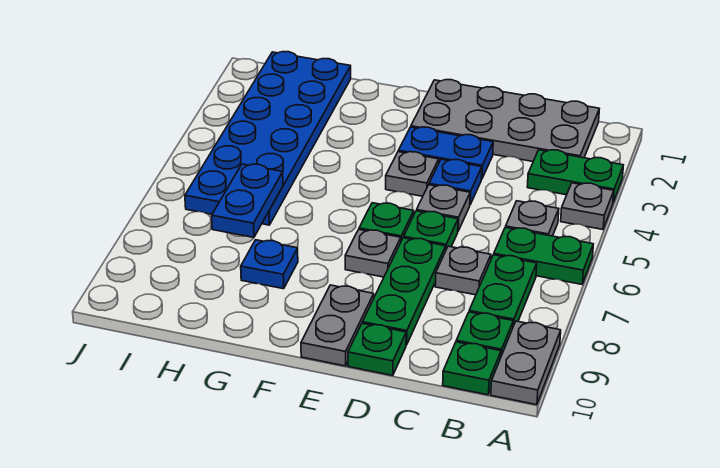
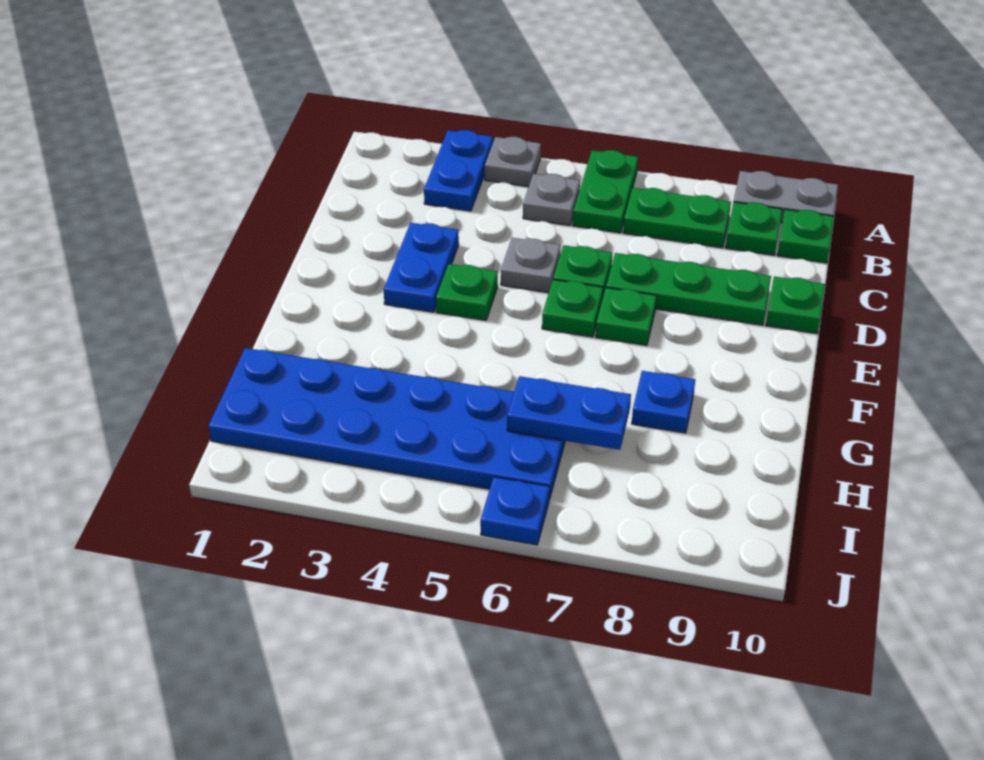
green plate A3:B3 level 1 -> blue plate A3:B3 level 1
grey plate B1:E2 level 1 -> none
grey plate C7 level 1 -> none
blue plate D4 level 1 -> blue plate J6 level 1
grey plate E4 level 1 -> green plate E4 level 1
grey plate E7 level 1 -> green plate E7 level 1
grey plate E9:E10 level 1 -> none

